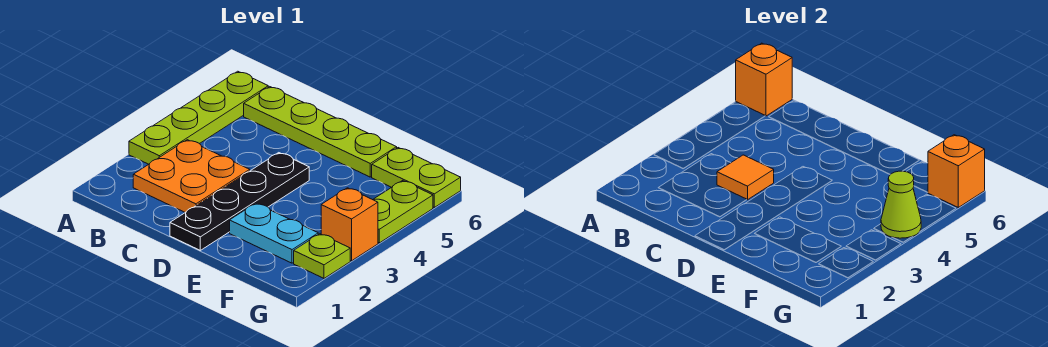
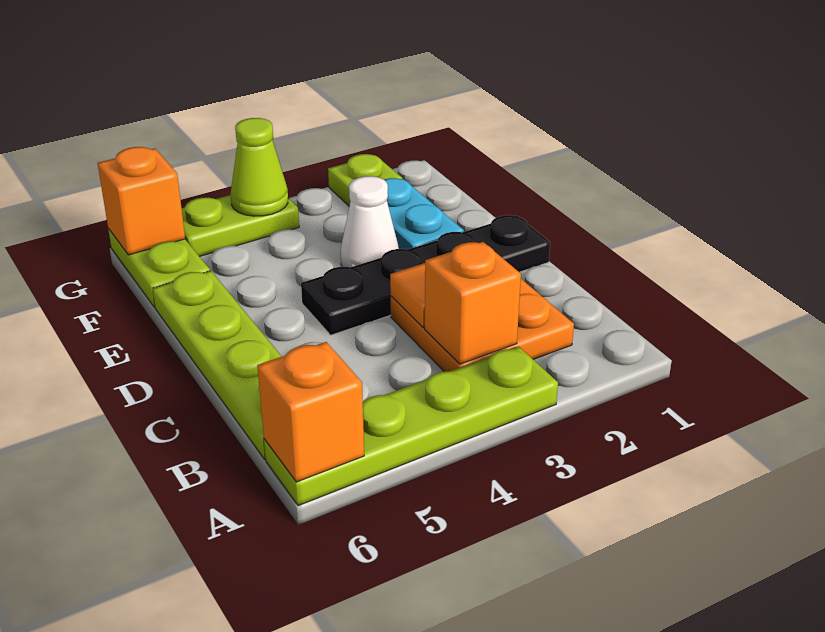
none -> white cone E3 level 1
orange brick G3 level 1 -> orange brick B3 level 2

